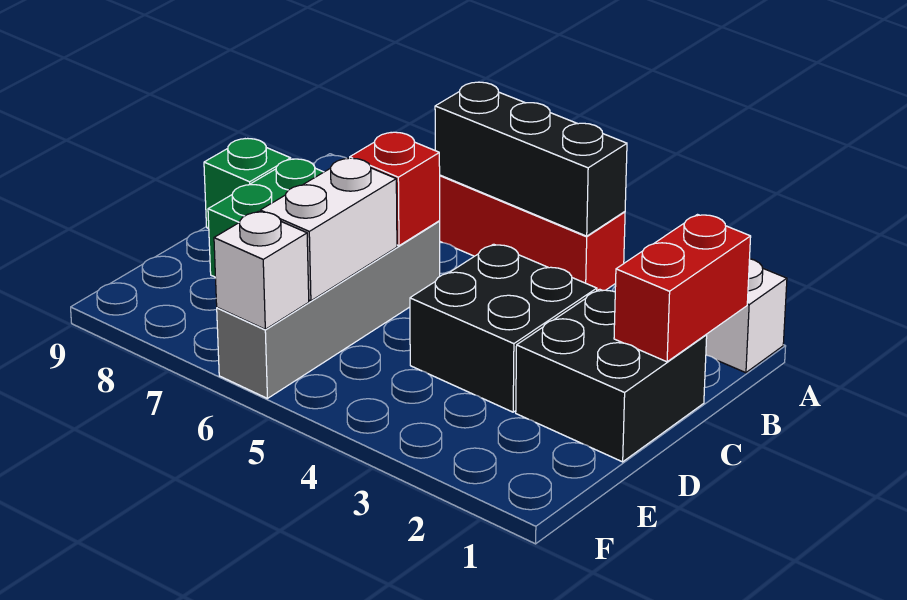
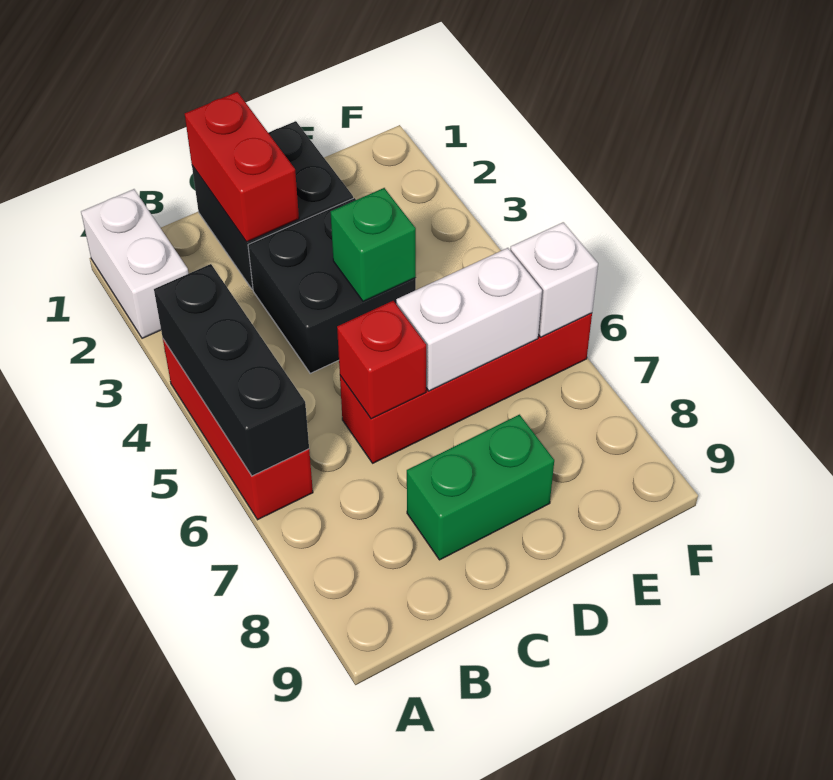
red brick B1:C1 level 2 -> red brick C1:C2 level 2
grey brick C6:F6 level 1 -> red brick C6:F6 level 1
green brick C9 level 1 -> green brick D4 level 2

